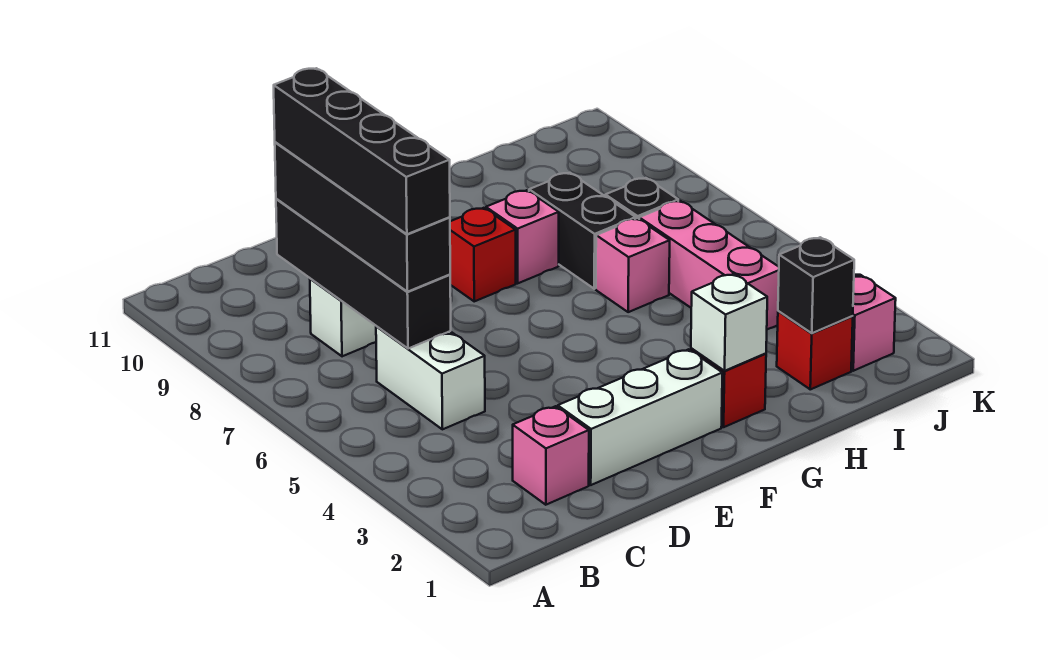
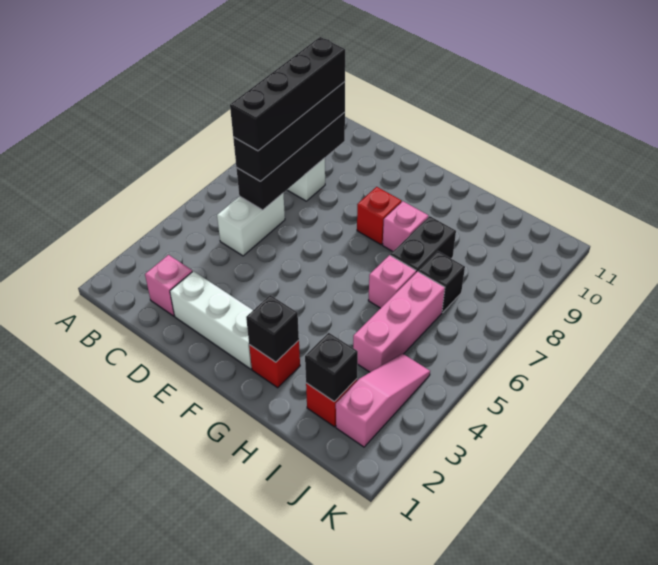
white brick G2 level 2 -> black brick G2 level 2

